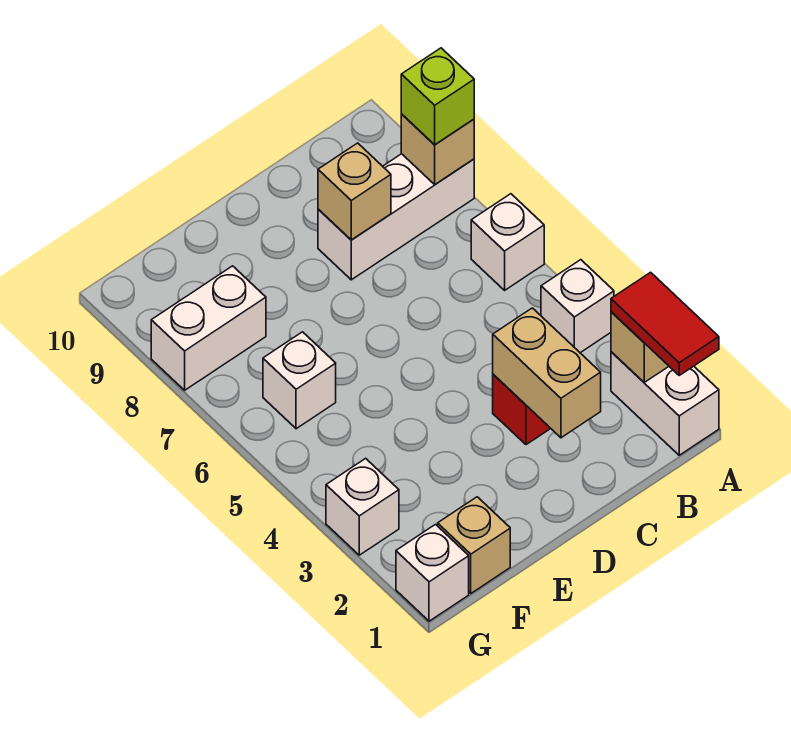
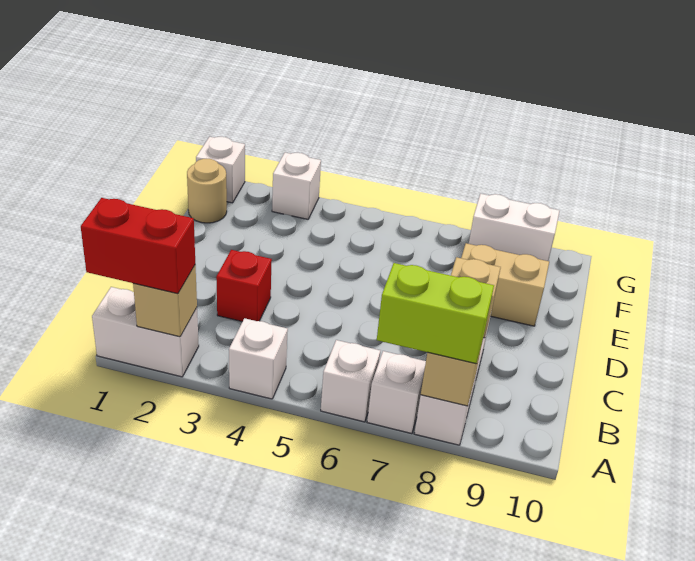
red tile A1:A2 level 3 -> red brick A1:A2 level 3
lime brick A8 level 3 -> lime brick A7:A8 level 3
tan brick C2:C3 level 2 -> tan brick E8:E9 level 1
tan brick F1 level 1 -> tan round brick F1 level 1
white brick F6 level 1 -> white brick A7 level 1
white brick F8:G8 level 1 -> white brick G8:G9 level 1

